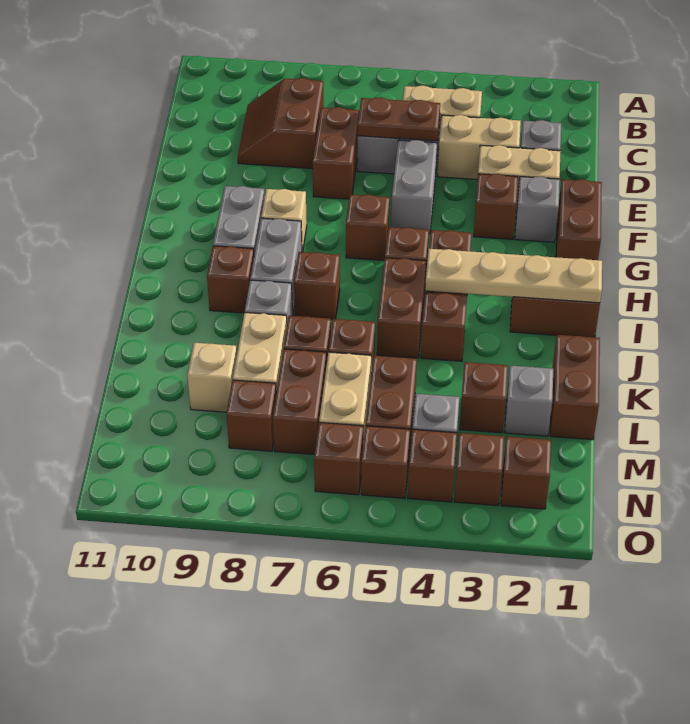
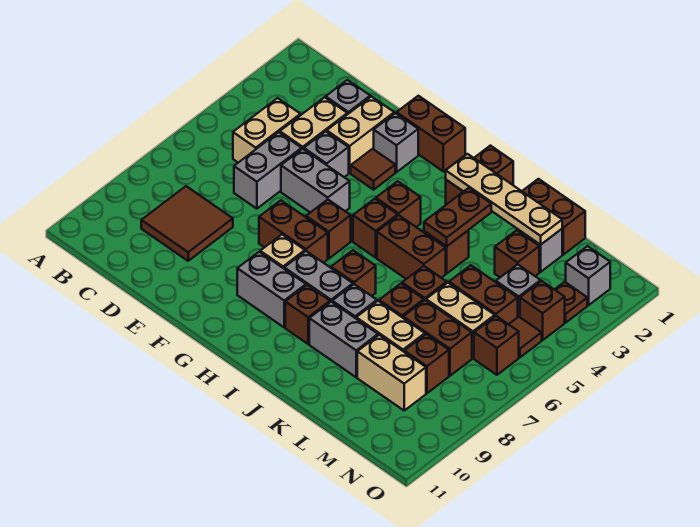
brown slope C8:D9 level 1 top 8 -> brown tile C8:D9 level 1
brown plate D5:D6 level 2 -> brown plate J3:J4 level 2
brown brick D7:E7 level 1 -> brown brick F7:G7 level 1
none -> grey brick E4 level 1
brown brick F3 level 1 -> brown tile F3 level 1
tan plate I1:I4 level 2 -> tan plate I2:L2 level 2
none -> grey brick J9:K9 level 1
tan brick L9 level 1 -> tan brick L9:M9 level 1
brown brick N2 level 1 -> grey brick N2 level 1
brown brick N3 level 1 -> brown plate N3 level 1
brown brick N5 level 1 -> brown tile N5 level 1

